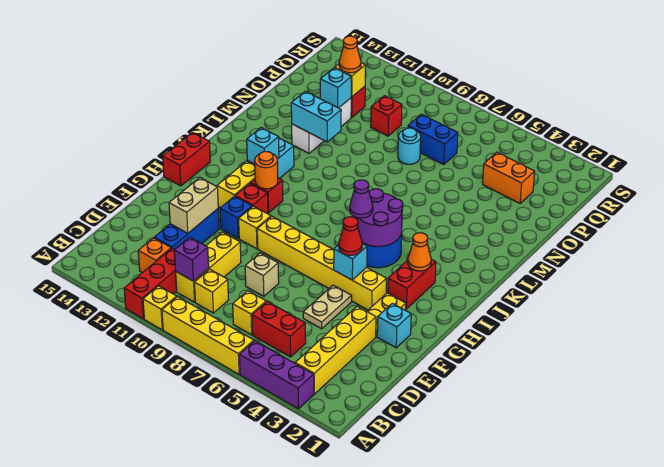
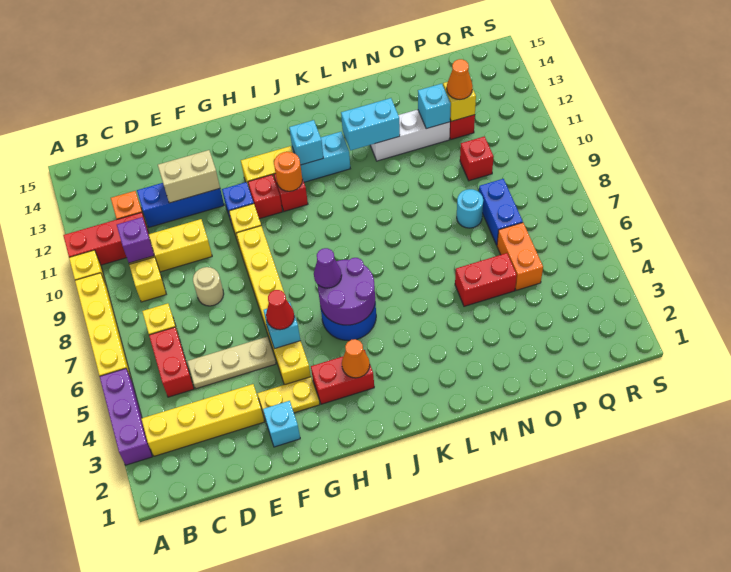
tan plate E5:F5 level 1 -> tan plate D5:F5 level 1
tan brick E8 level 1 -> tan round brick E8 level 1
red brick H15:I15 level 1 -> red brick N5:O5 level 1
cyan brick M11:M12 level 2 -> cyan brick L12:M12 level 2
orange brick P3:P4 level 1 -> orange brick P5:P6 level 1

